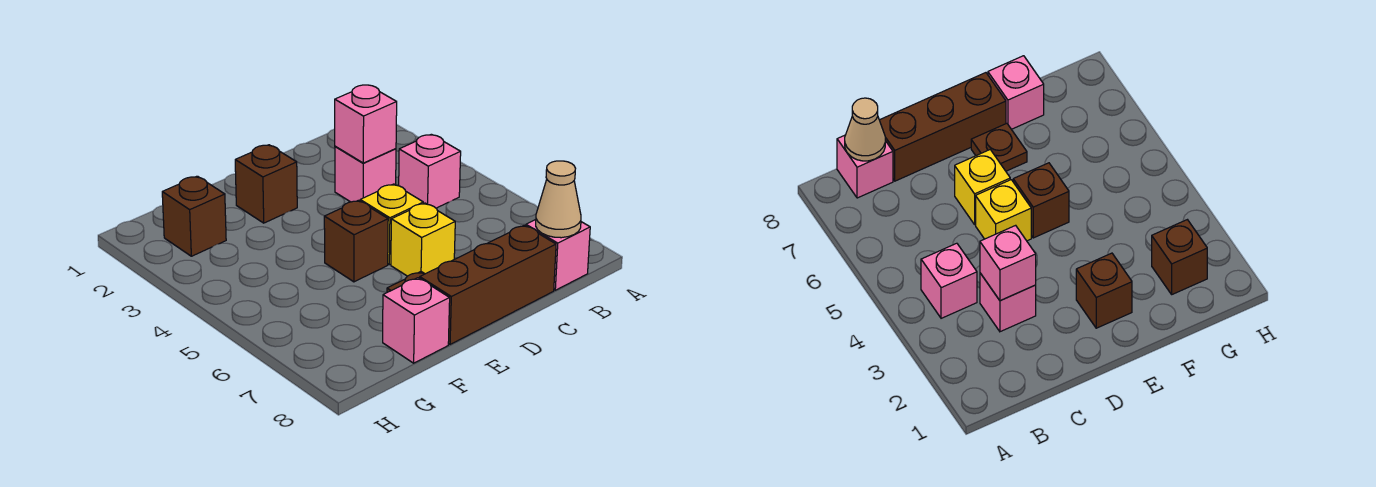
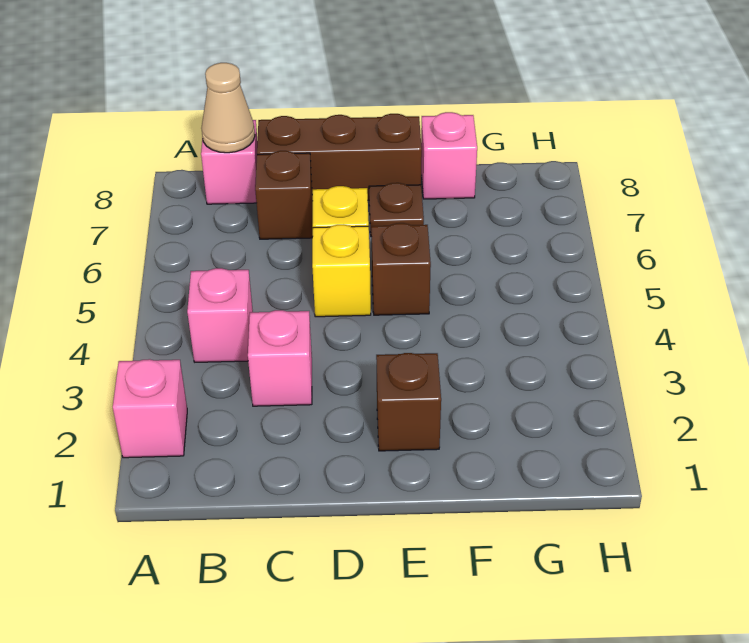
pink brick C3 level 2 -> pink brick A2 level 1
brown brick G2 level 1 -> brown brick C7 level 1

